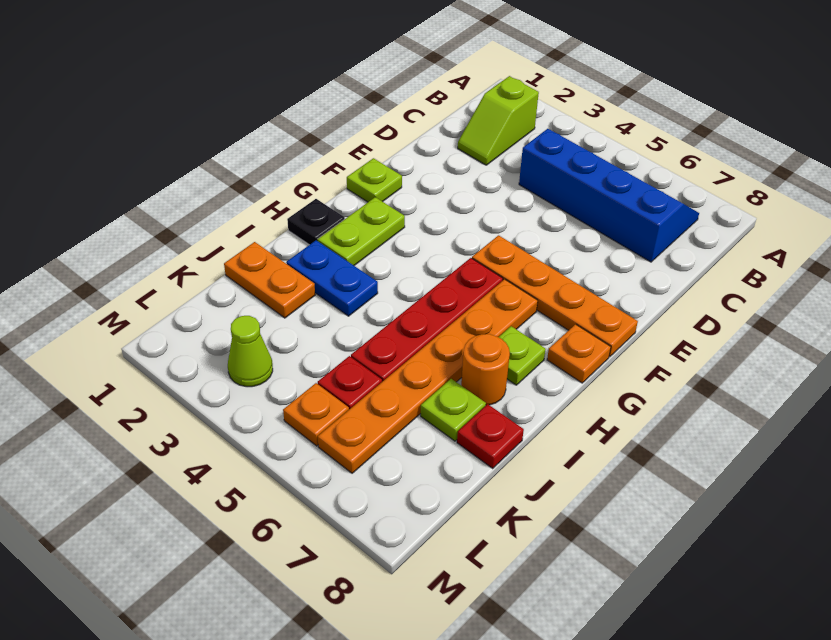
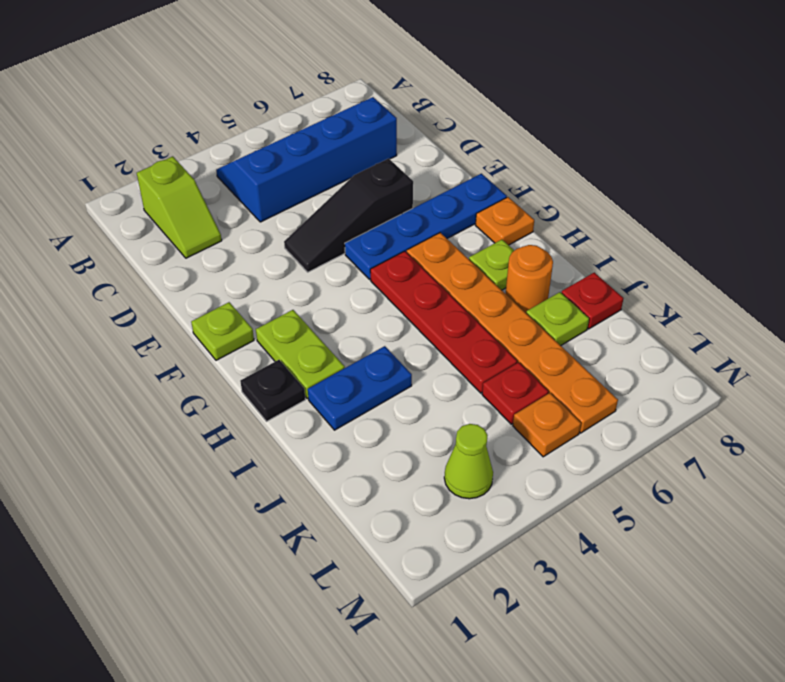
none -> black slope E4:E6 level 1 top 6
orange plate F5:F8 level 1 -> blue plate F5:F8 level 1
orange plate J1:J2 level 1 -> none

